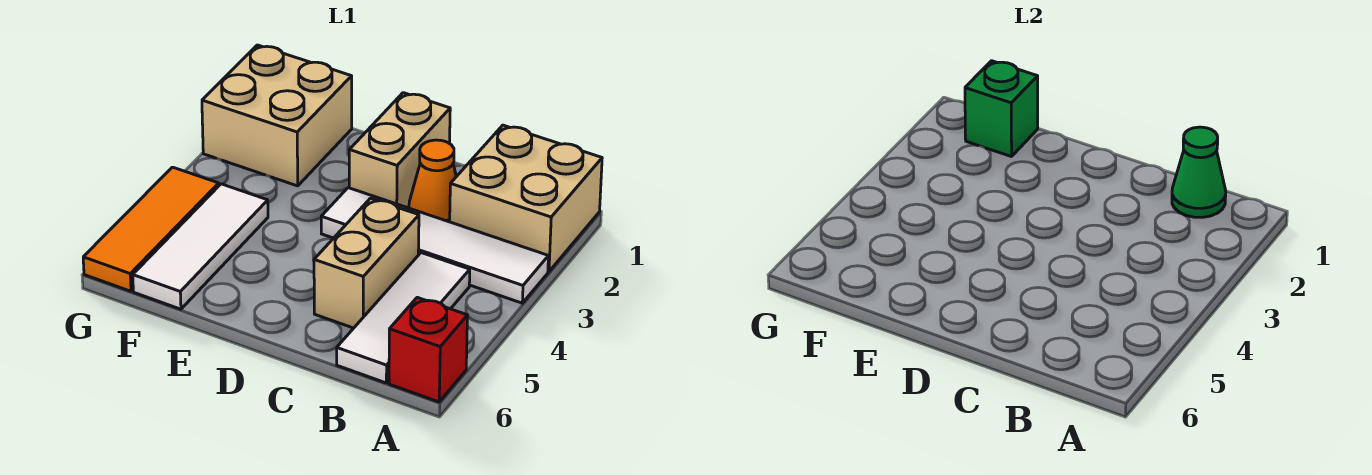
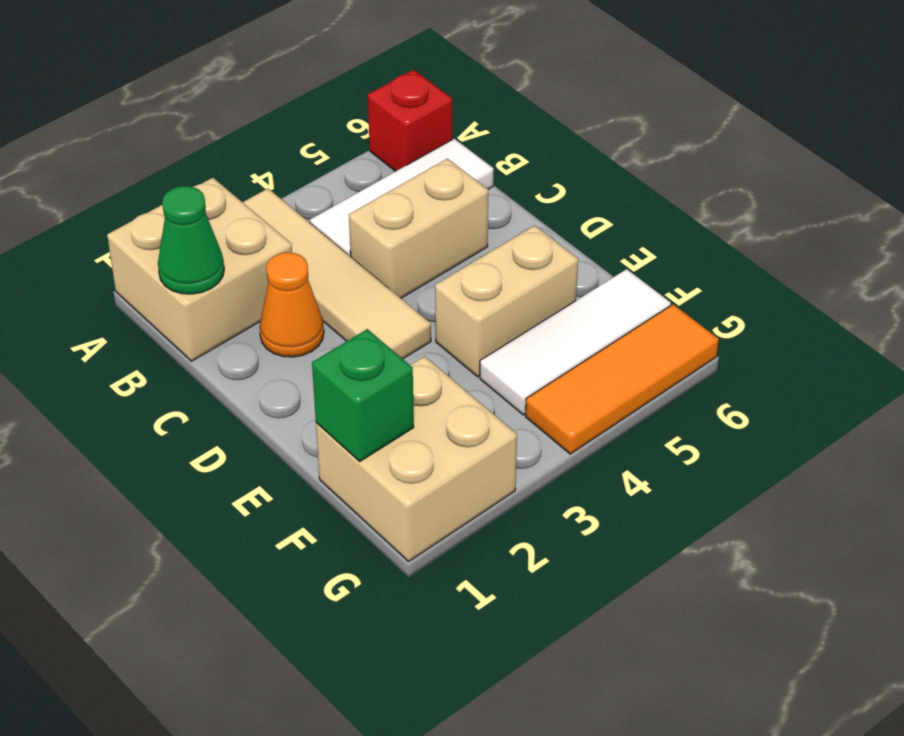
white tile A3:D3 level 1 -> tan tile A3:D3 level 1
tan brick D1:D2 level 1 -> tan brick E4:E5 level 1

